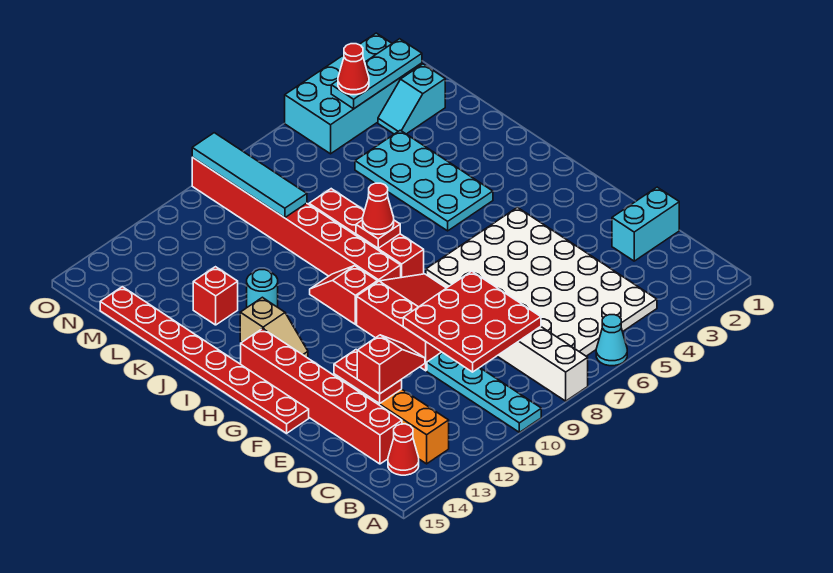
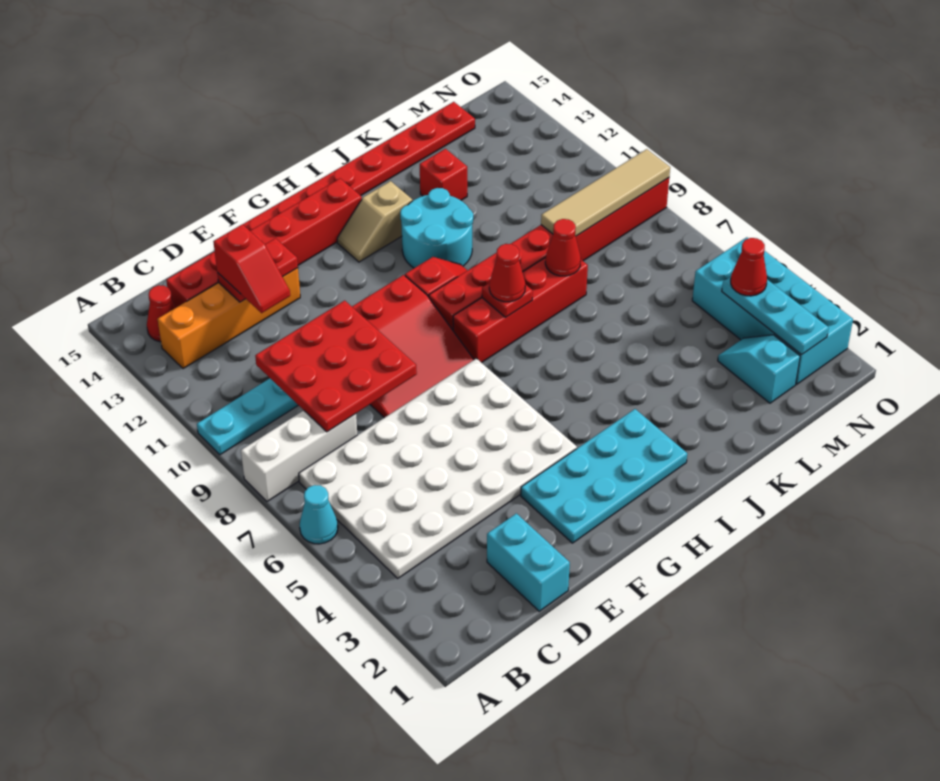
cyan plate I4:L5 level 1 -> cyan plate F2:I3 level 1
cyan round brick J12 level 1 -> cyan round brick I11:J12 level 1
none -> red cone K8 level 2
cyan tile L9:O9 level 2 -> tan tile L9:O9 level 2

